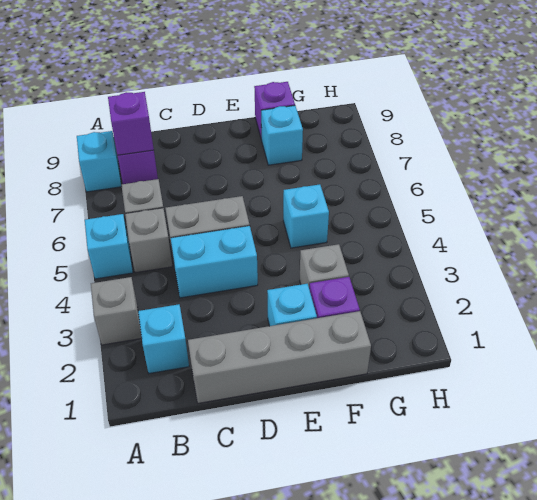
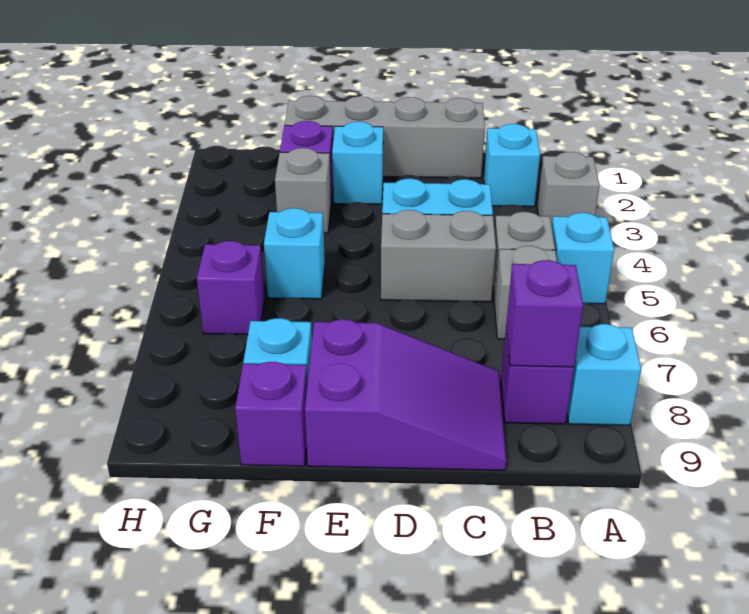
none -> purple slope C8:E9 level 1 top E
none -> purple brick G6 level 1

